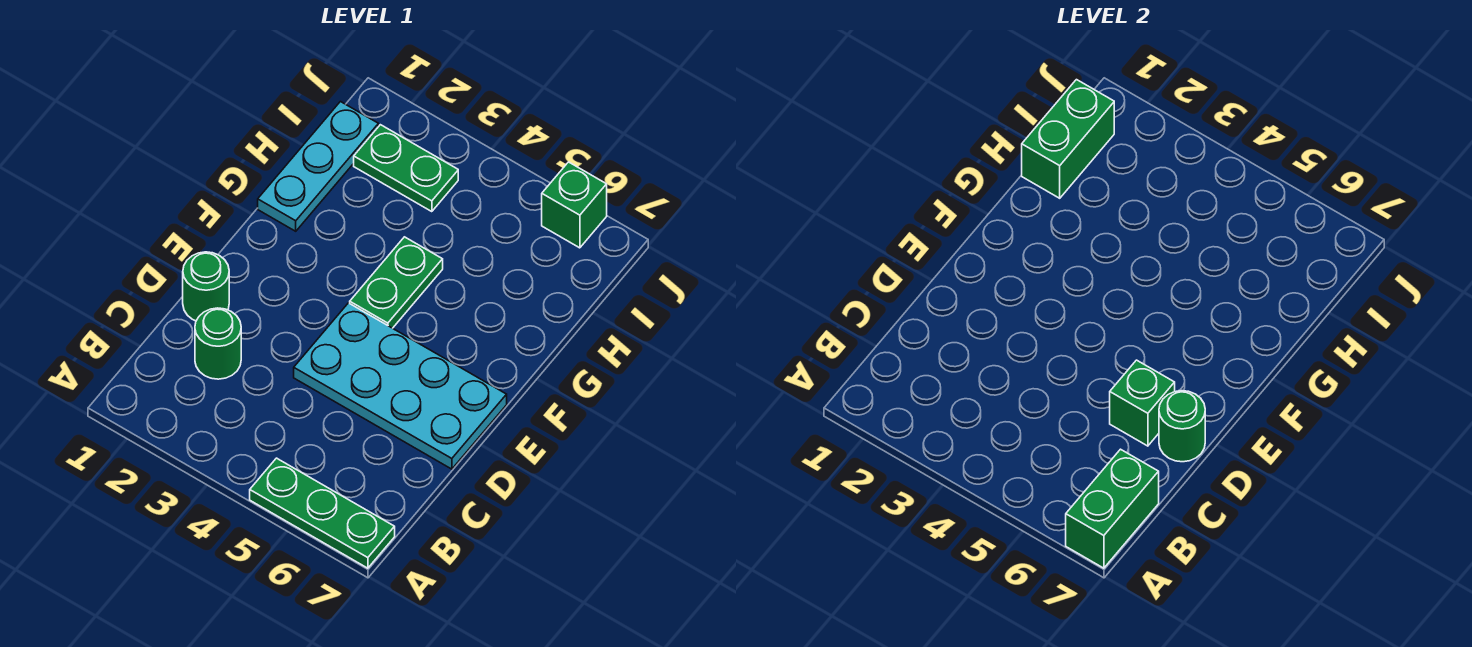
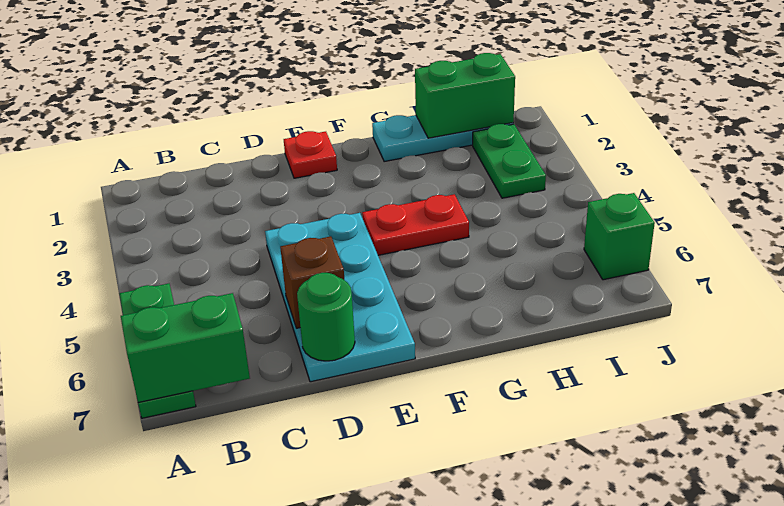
green round brick C2 level 1 -> none
green round brick D1 level 1 -> none
green brick D6 level 2 -> brown brick D6 level 2
none -> red plate E1 level 1
green plate F4:G4 level 1 -> red plate F4:G4 level 1

